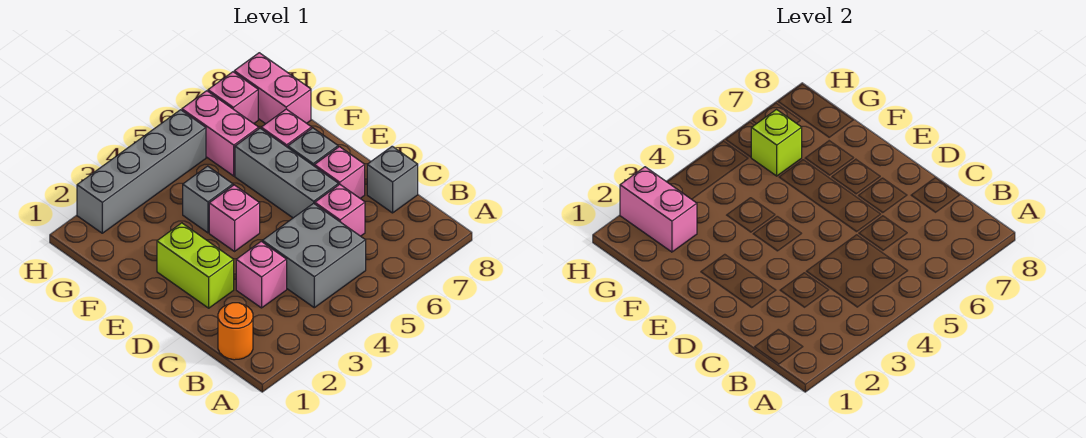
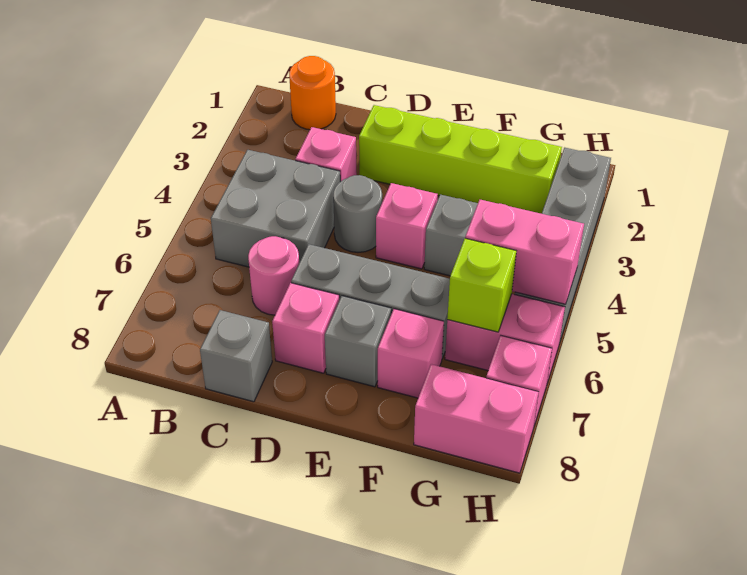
pink brick C6 level 1 -> pink round brick C6 level 1
lime brick D2:E2 level 1 -> lime brick D2:G2 level 1
none -> grey round brick D4 level 1
pink brick G2:H2 level 2 -> pink brick G5:H5 level 2

